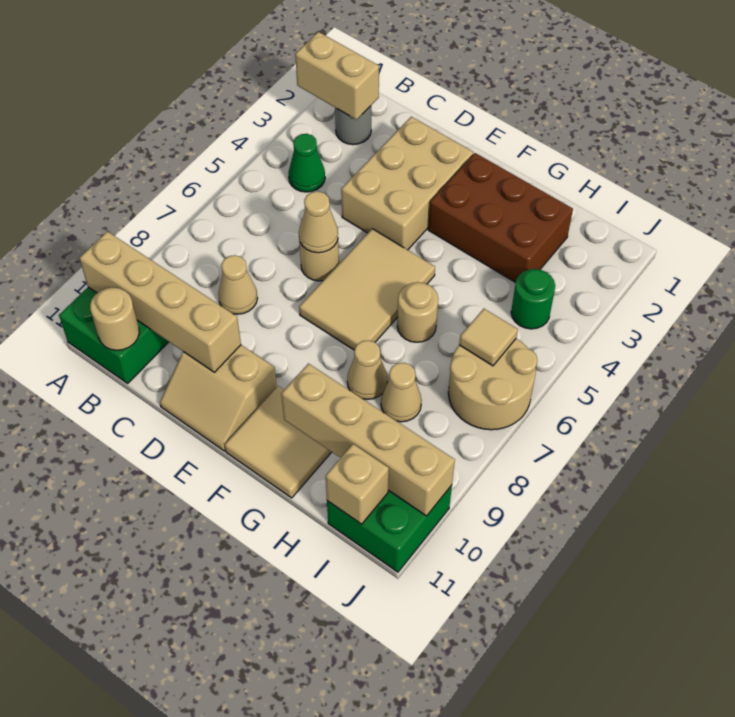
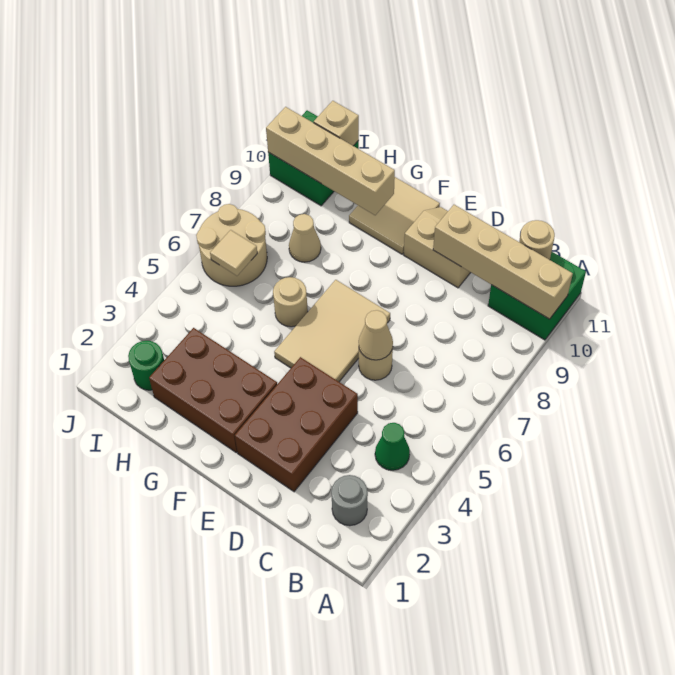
tan brick A2:B2 level 2 -> none
tan cone C8 level 1 -> none
tan brick D2:E4 level 1 -> brown brick D2:E4 level 1
tan cone G8 level 1 -> none
green round brick I4 level 1 -> green round brick I2 level 1

